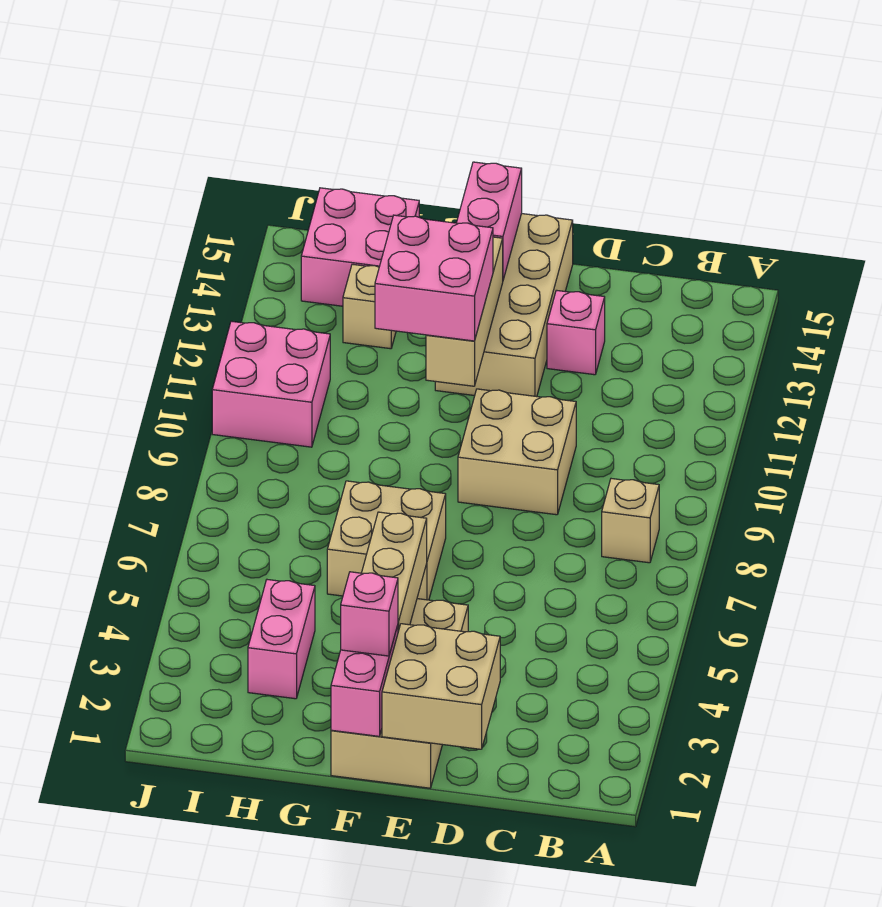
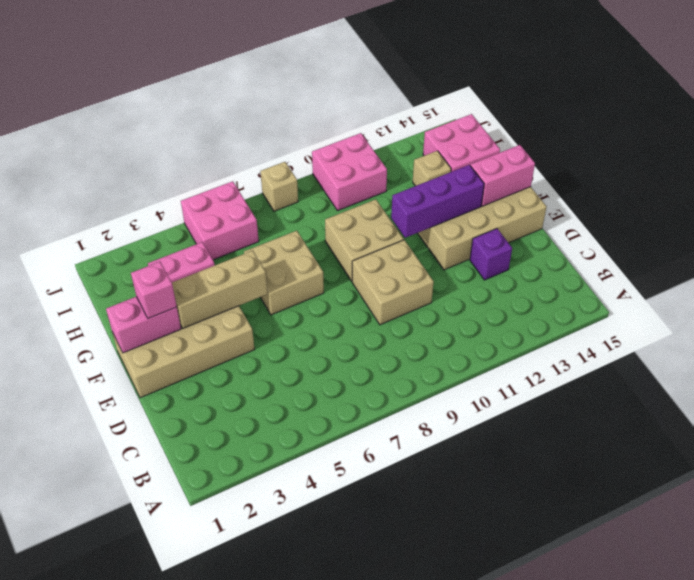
tan brick B8 level 1 -> tan brick J8 level 1
tan brick D1:E2 level 2 -> tan brick F9:G10 level 1
pink brick D13 level 1 -> purple brick D13 level 1
tan brick F11:F13 level 2 -> purple brick F11:F13 level 2
pink brick F11:G12 level 3 -> pink brick I5:J6 level 1

